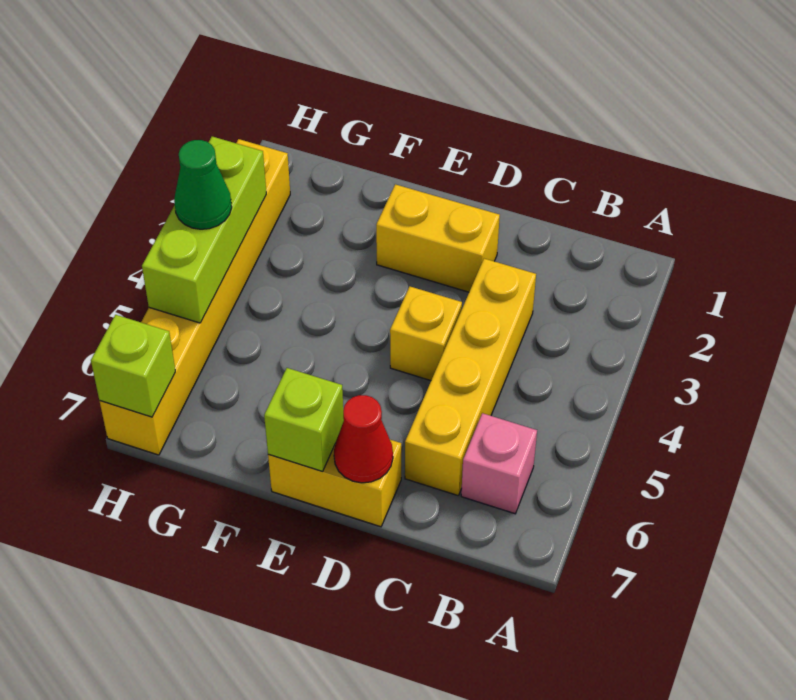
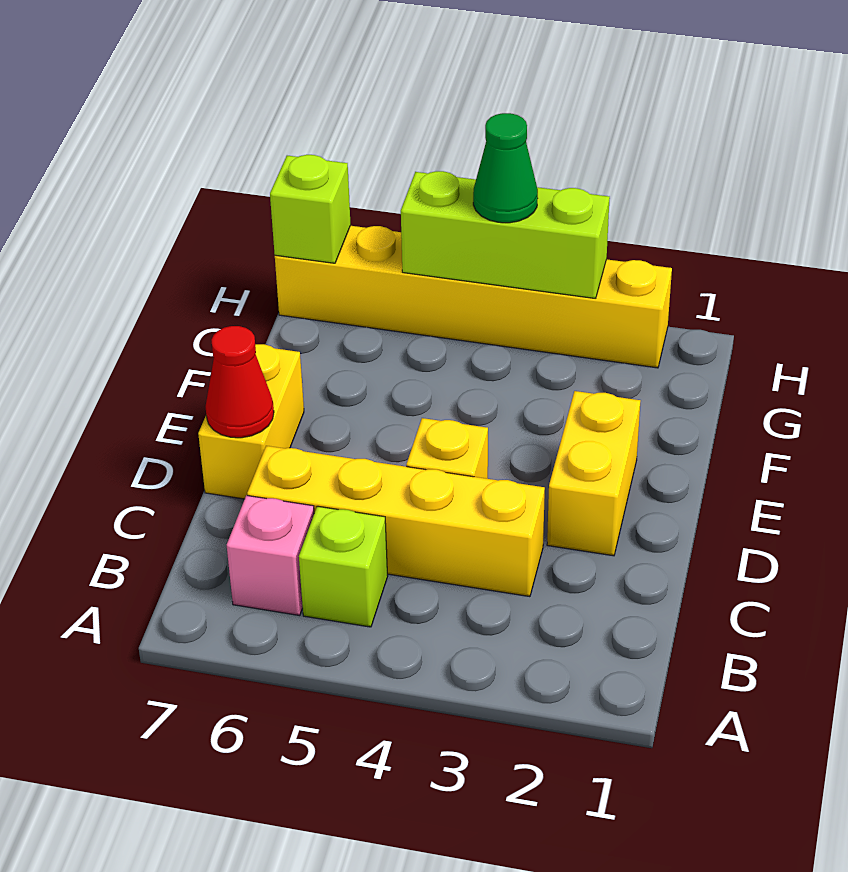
lime brick E7 level 2 -> lime brick B5 level 1

